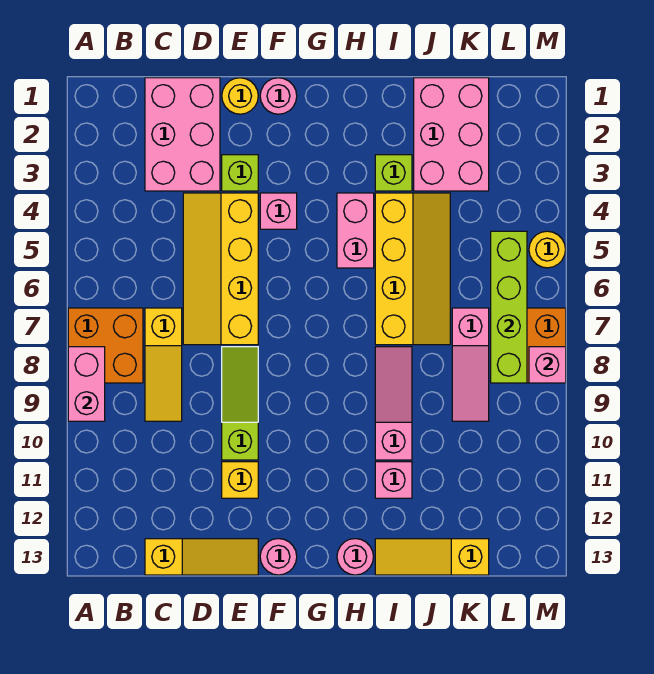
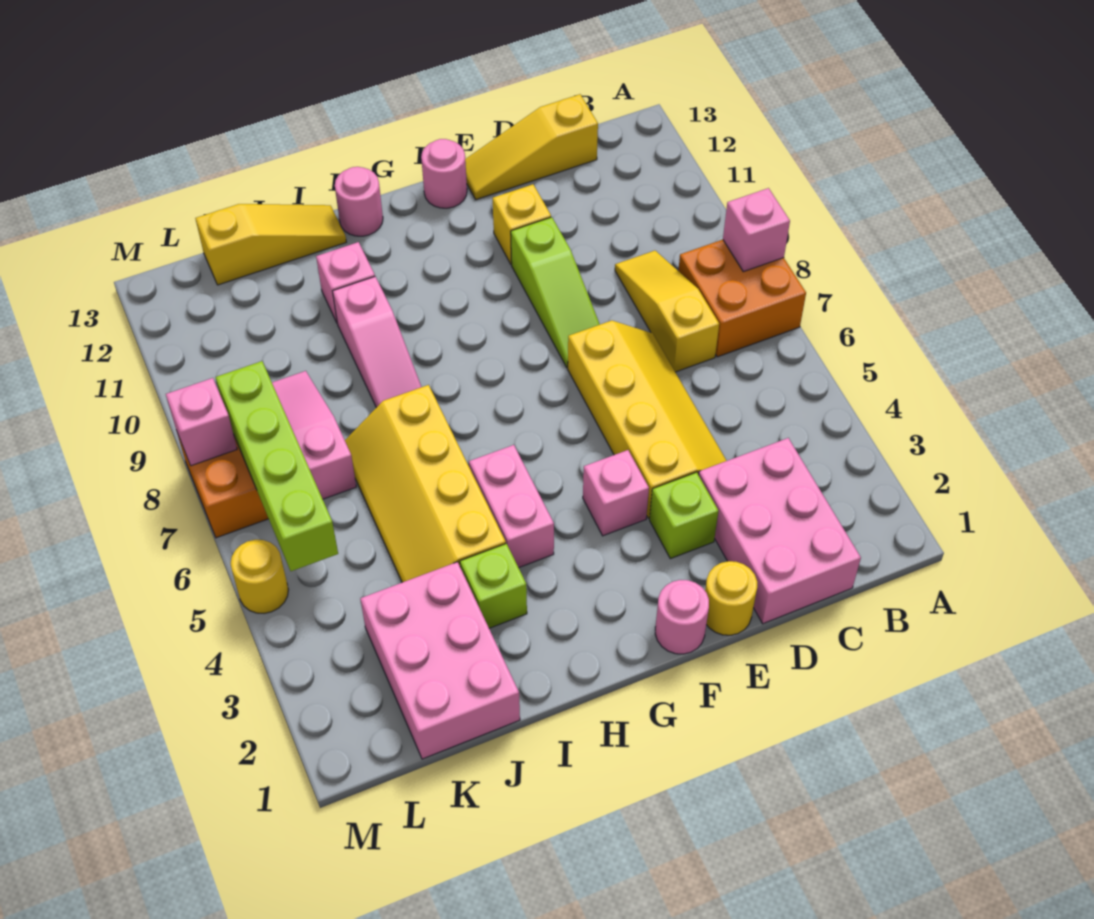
pink brick A8:A9 level 2 -> pink brick A8 level 2

